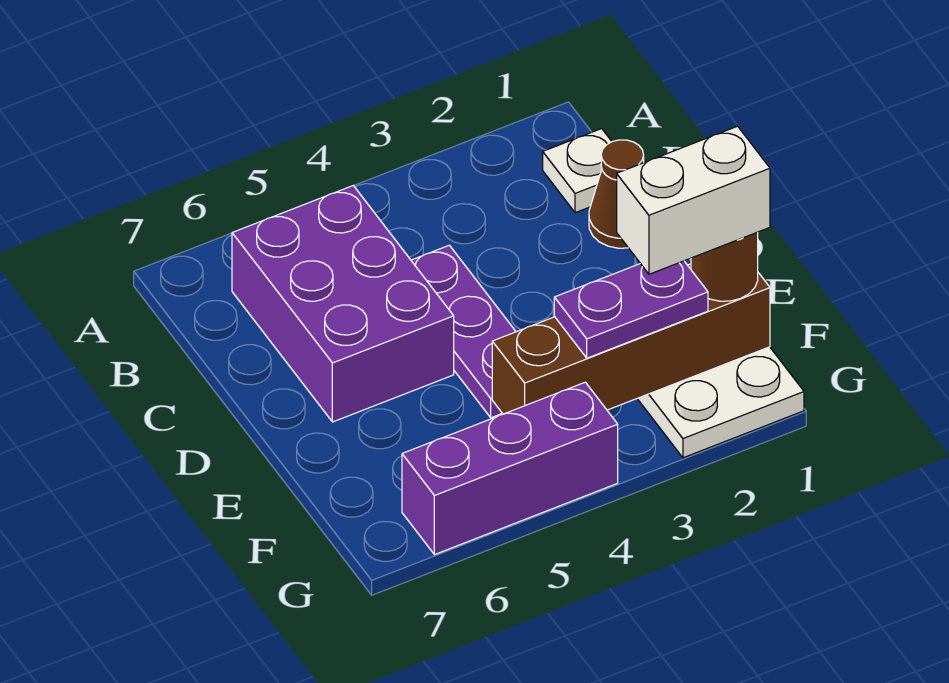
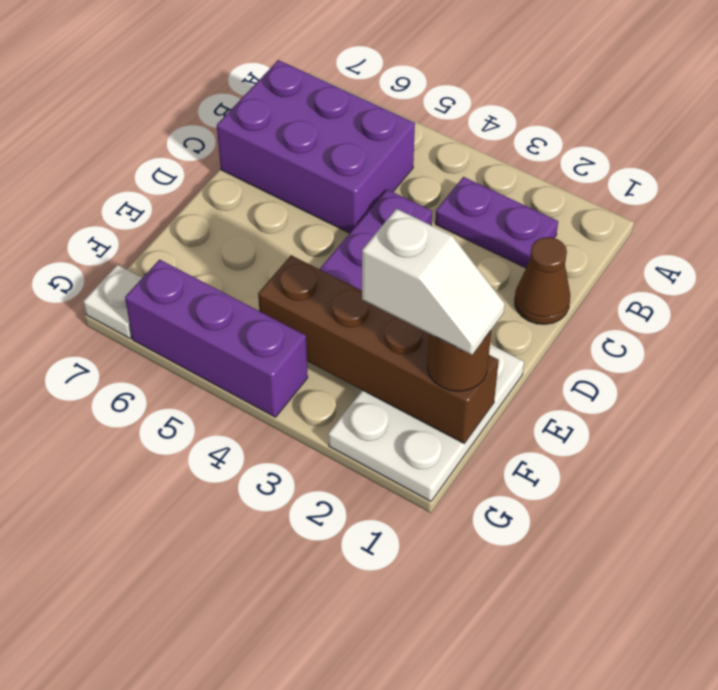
white plate B1 level 1 -> white plate G7 level 1
purple brick B5:D6 level 1 -> purple brick B5:C7 level 1
white brick F1:F2 level 4 -> white slope F1:F2 level 4 top 2
purple plate F2:F3 level 3 -> purple plate B2:B3 level 1

